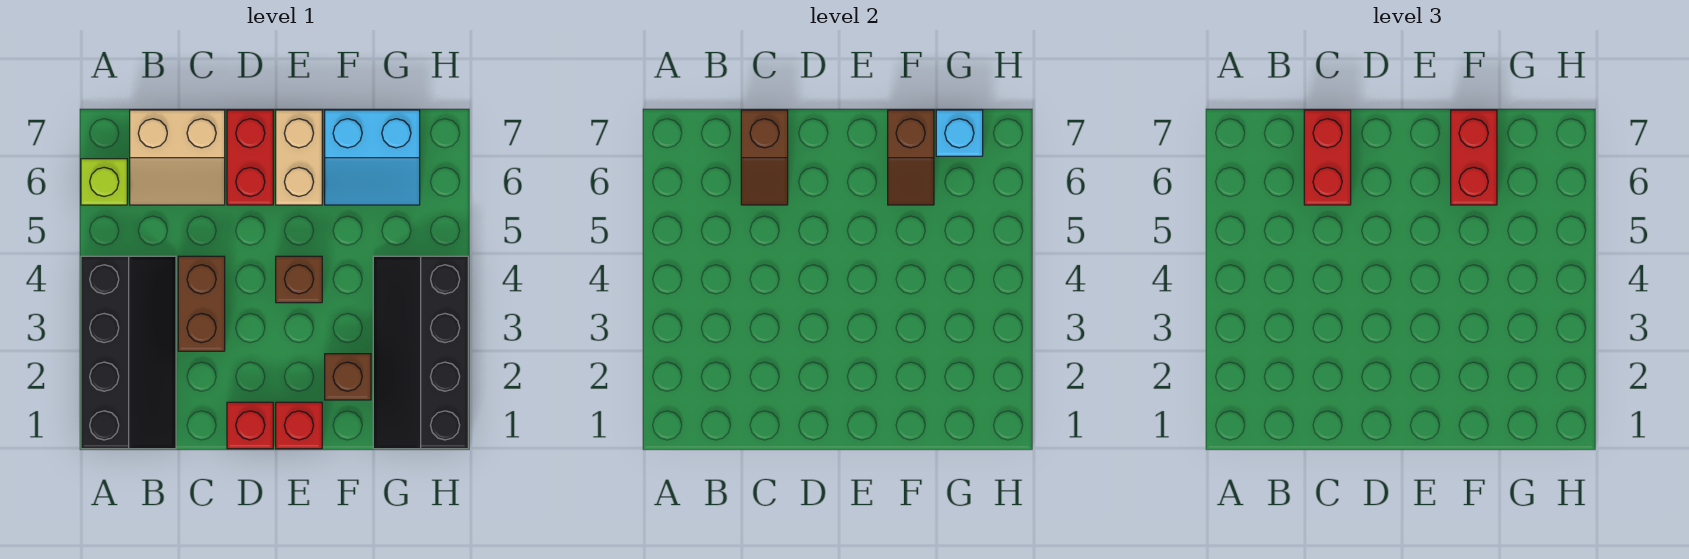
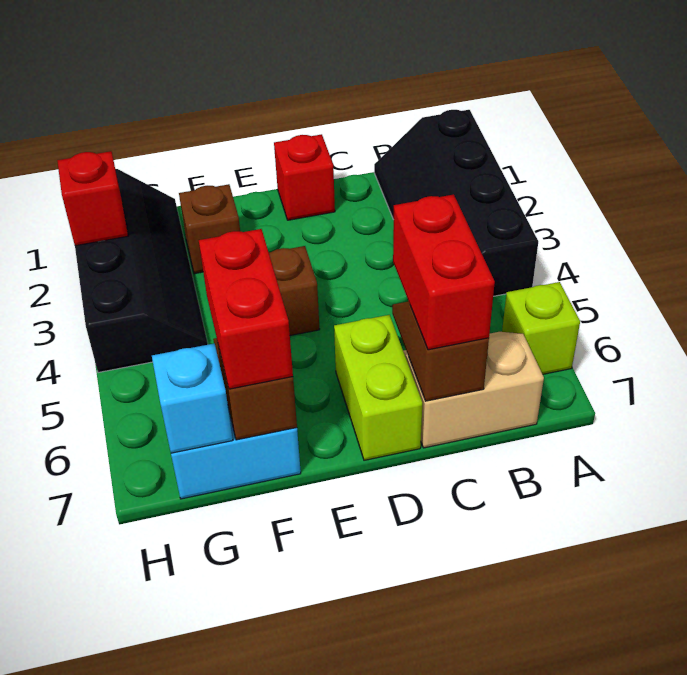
brown brick C3:C4 level 1 -> none
red brick D6:D7 level 1 -> lime brick D6:D7 level 1
red brick E1 level 1 -> red brick H2 level 2
tan brick E6:E7 level 1 -> none

